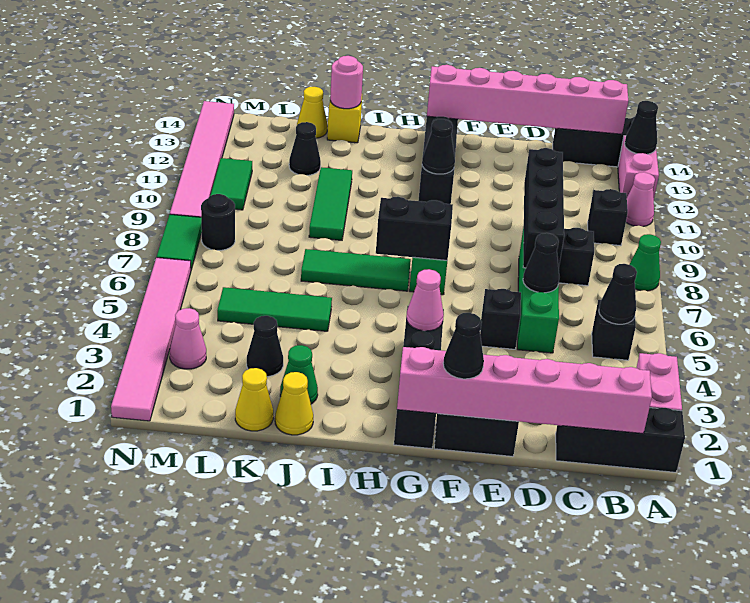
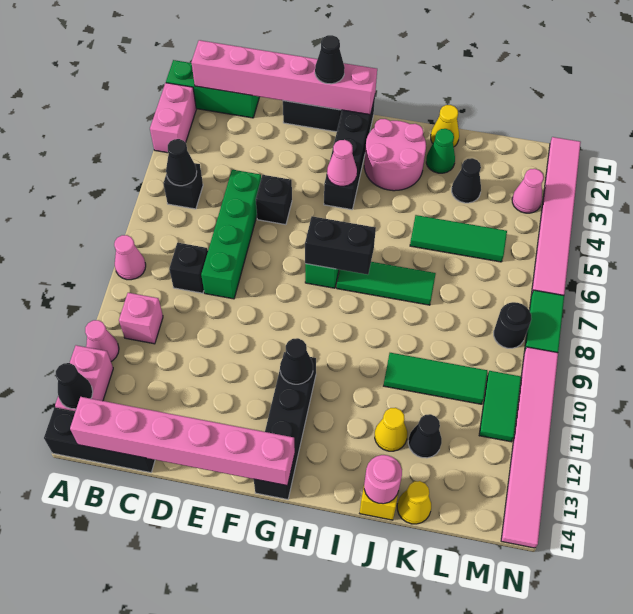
black brick A1:C1 level 1 -> green brick A1:C1 level 1
green cone A8 level 1 -> pink cone A8 level 1
black brick B10 level 1 -> pink brick B10 level 1
black cone D6 level 2 -> none
black brick D7:D10 level 2 -> none
none -> pink round brick H2:I3 level 1
green tile J9:J11 level 1 -> green tile J10:L10 level 1
yellow cone K1 level 1 -> yellow cone J12 level 1

